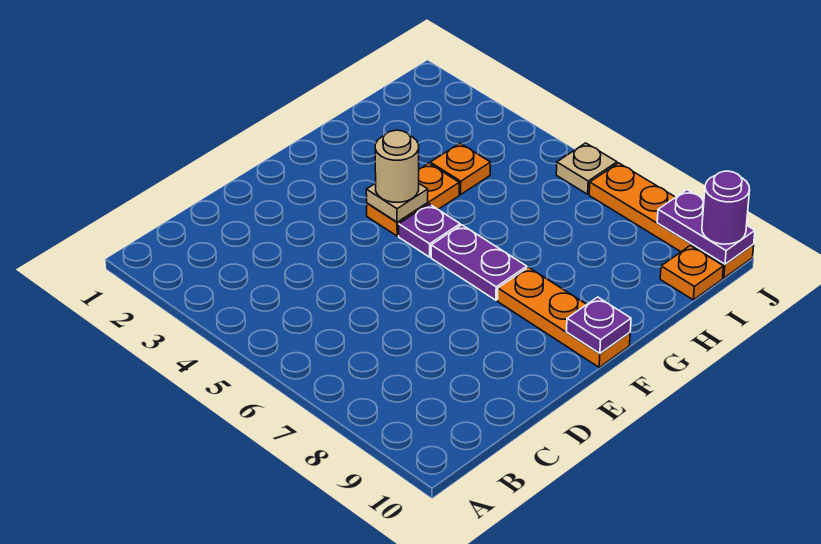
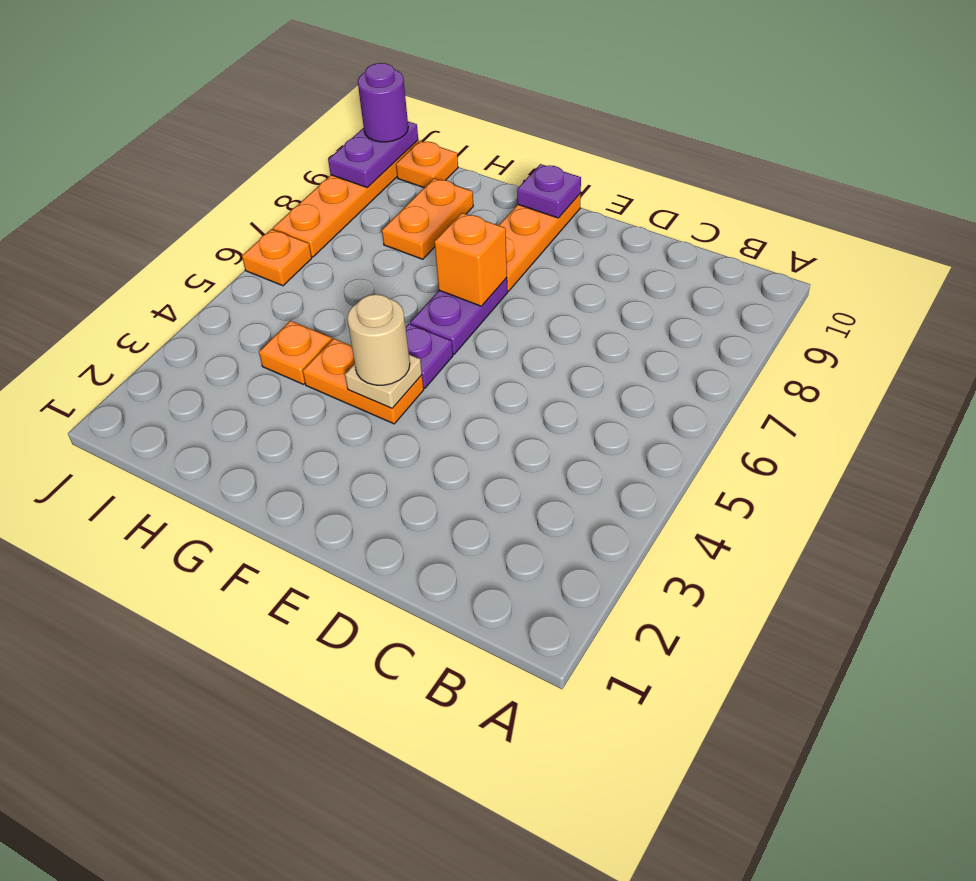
none -> orange brick F7 level 2
none -> orange plate H8:H9 level 1
tan plate J6 level 1 -> orange plate J6 level 1

